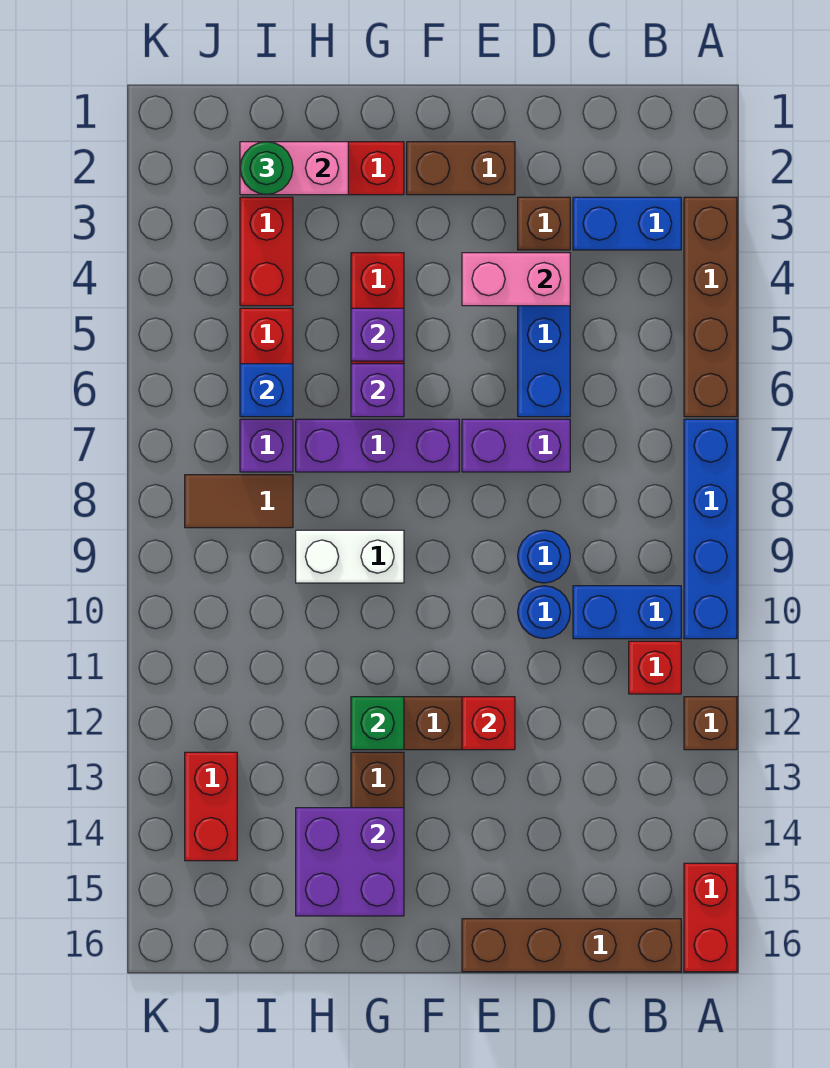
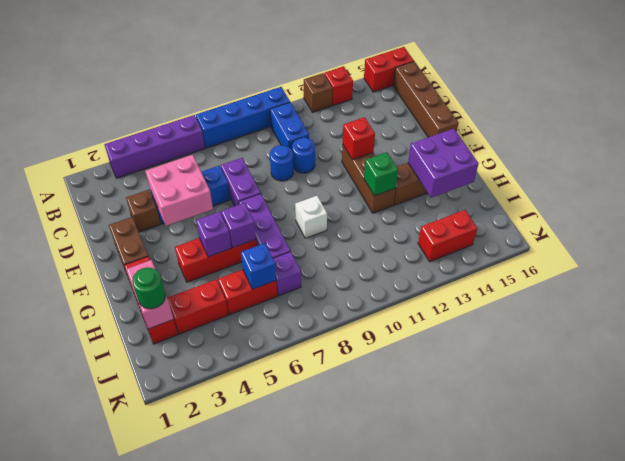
brown brick A3:A6 level 1 -> purple brick A3:A6 level 1
blue brick B3:C3 level 1 -> none
red brick B11 level 1 -> red brick A13 level 1
pink brick D4:E4 level 2 -> pink brick D4:E5 level 2
white brick G9:H9 level 1 -> white brick G9 level 1
brown tile I8:J8 level 1 -> none

